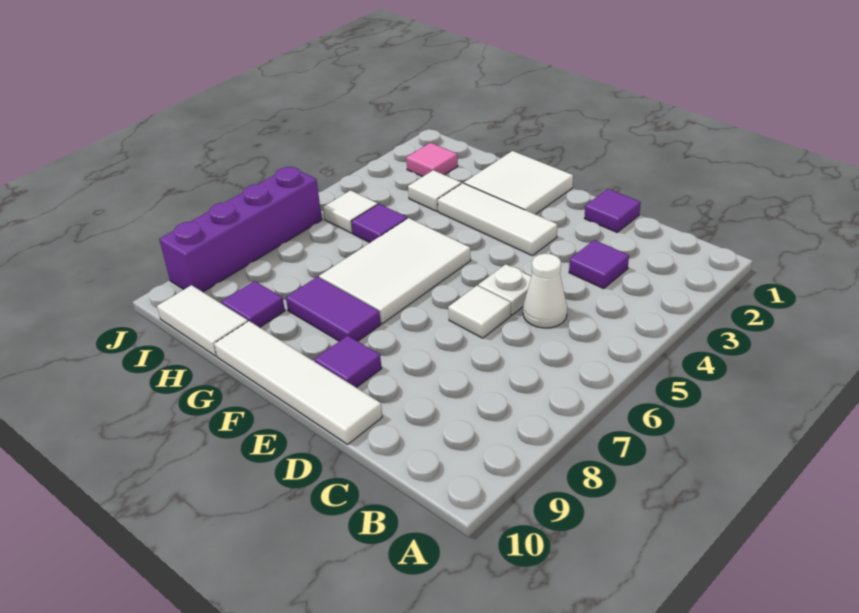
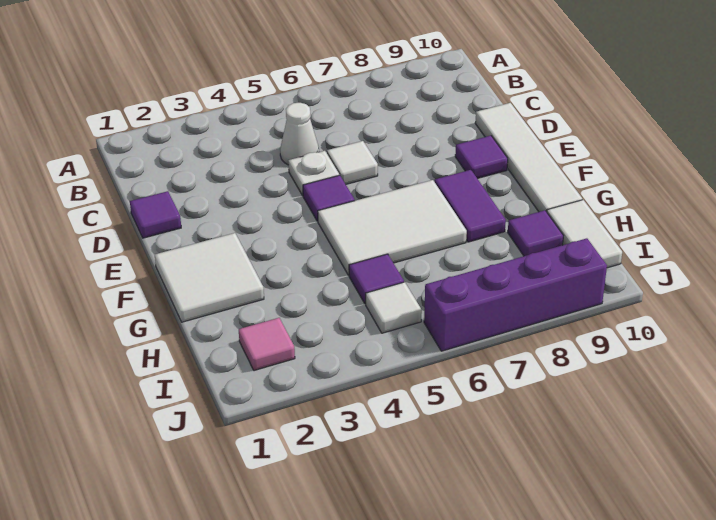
purple tile C3 level 1 -> purple tile E5 level 1
white tile E3:G3 level 1 -> none
white tile H3 level 1 -> none

